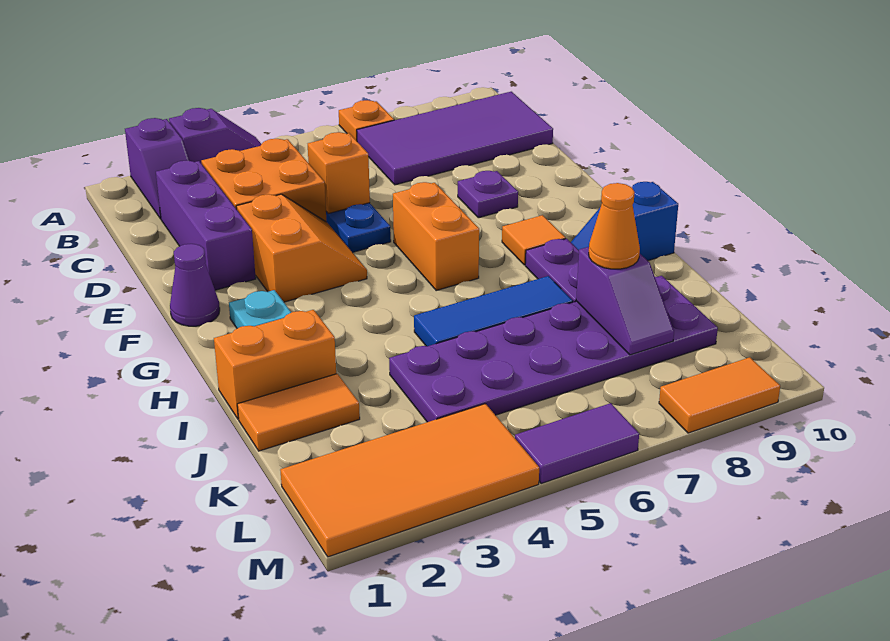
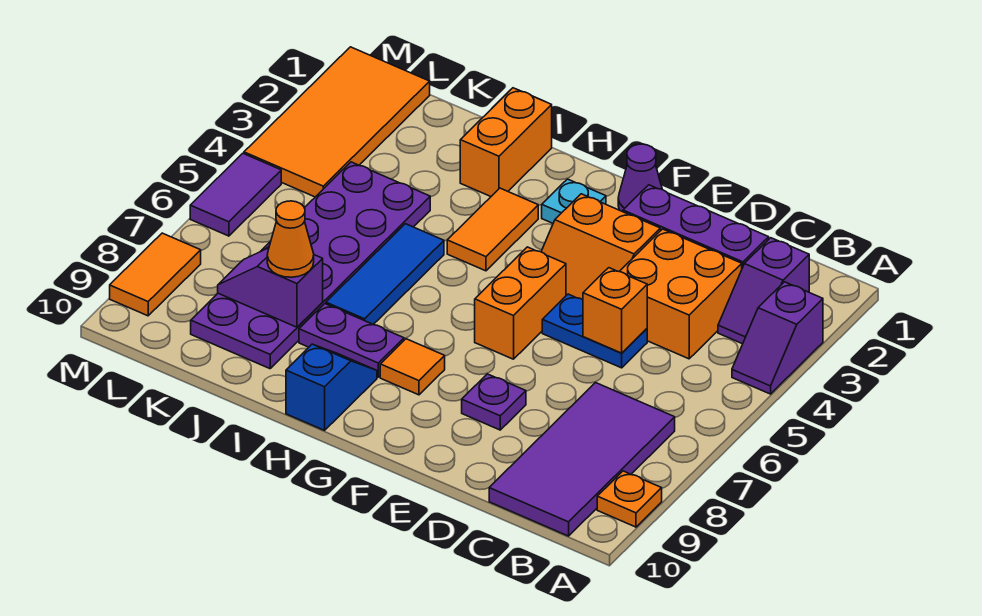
purple slope A2:B2 level 1 top A -> purple slope B2:B3 level 1 top 2
orange plate A7 level 1 -> orange plate A9 level 1
orange brick F6:G6 level 1 -> orange brick F5:F6 level 1
orange tile J1:J2 level 1 -> orange tile H3:H4 level 1

